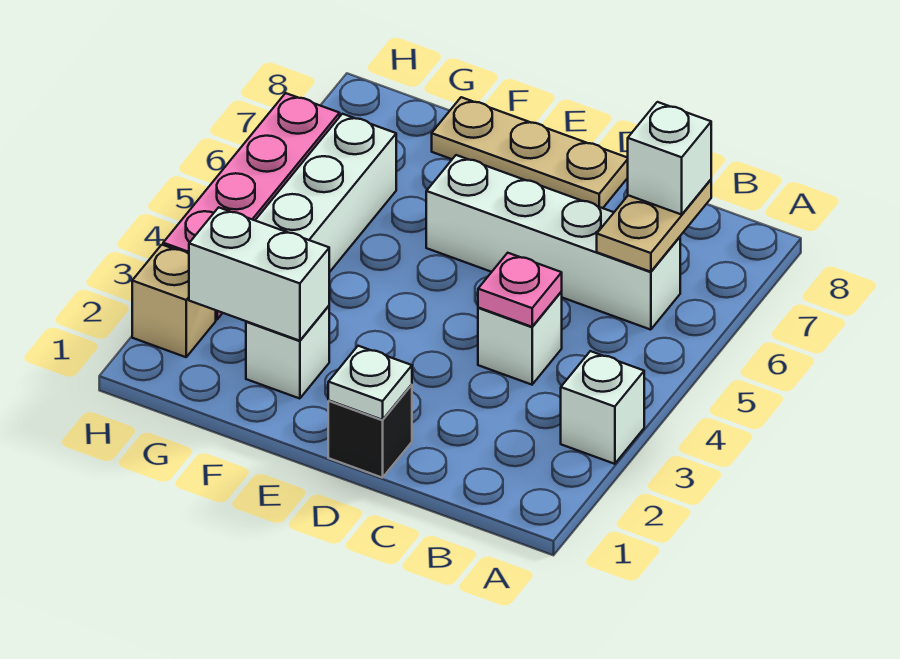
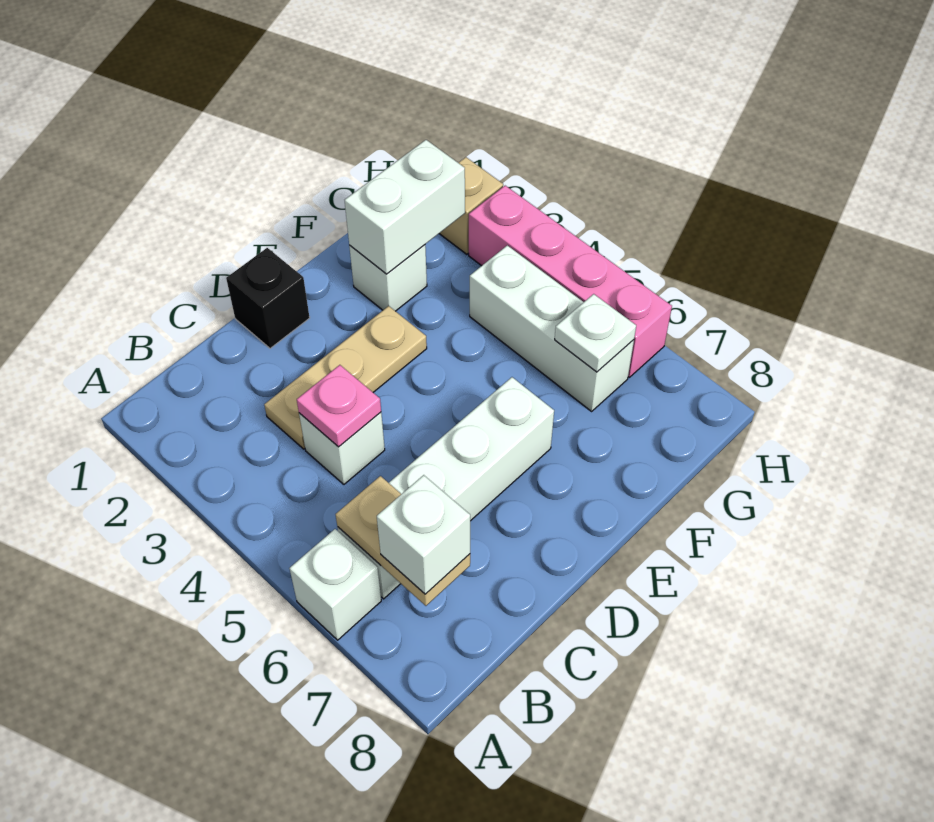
white brick A3 level 1 -> white brick A6 level 1
white plate D1 level 2 -> white plate G6 level 2
tan plate D8:F8 level 1 -> tan plate C3:E3 level 1

